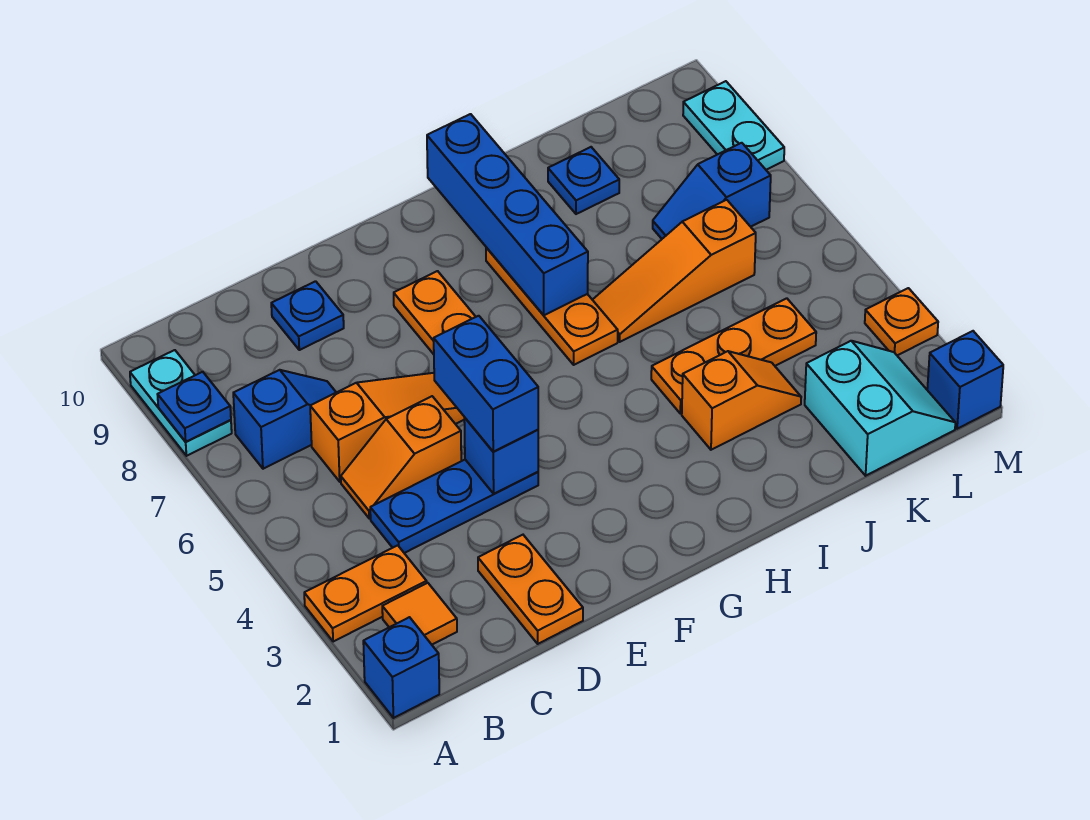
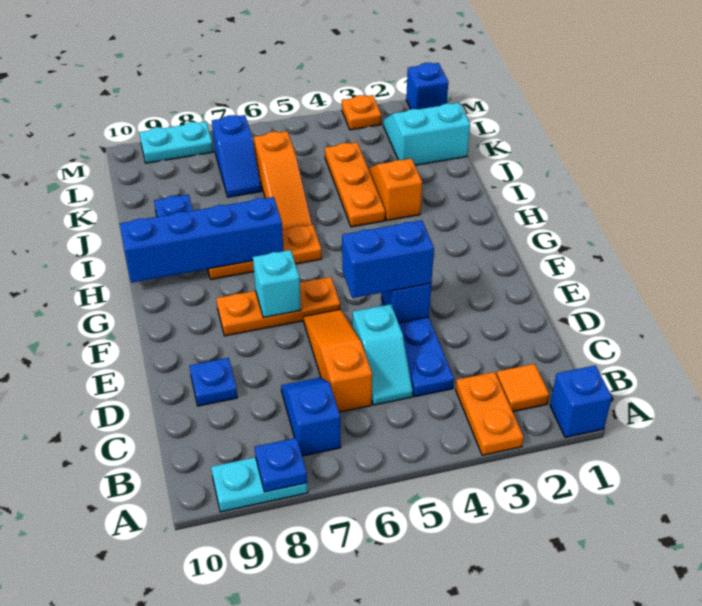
orange slope C5:D5 level 1 top D -> cyan slope C5:D5 level 1 top D
orange plate D1:D2 level 1 -> none
none -> cyan brick F7 level 2

